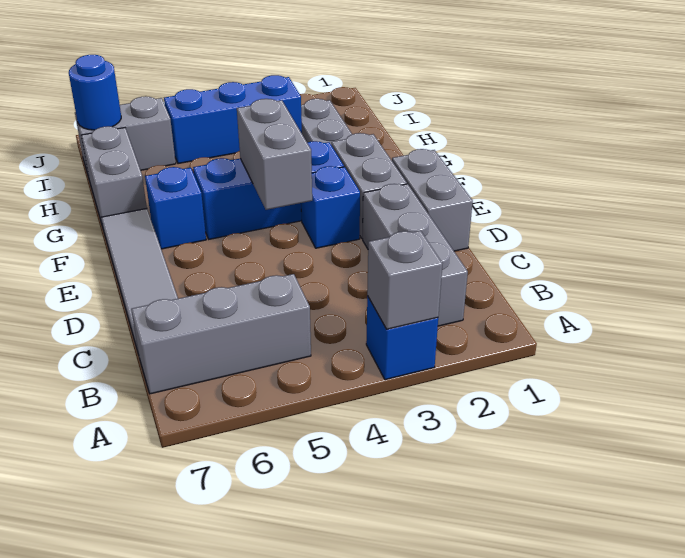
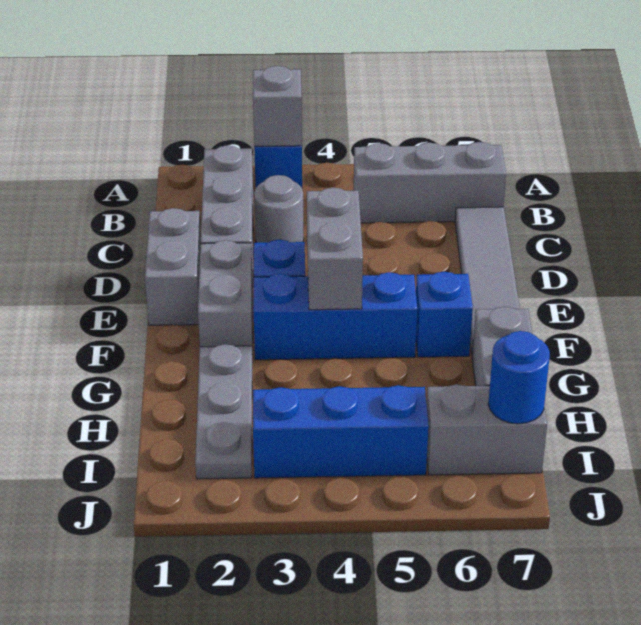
none -> grey round brick C3 level 1

